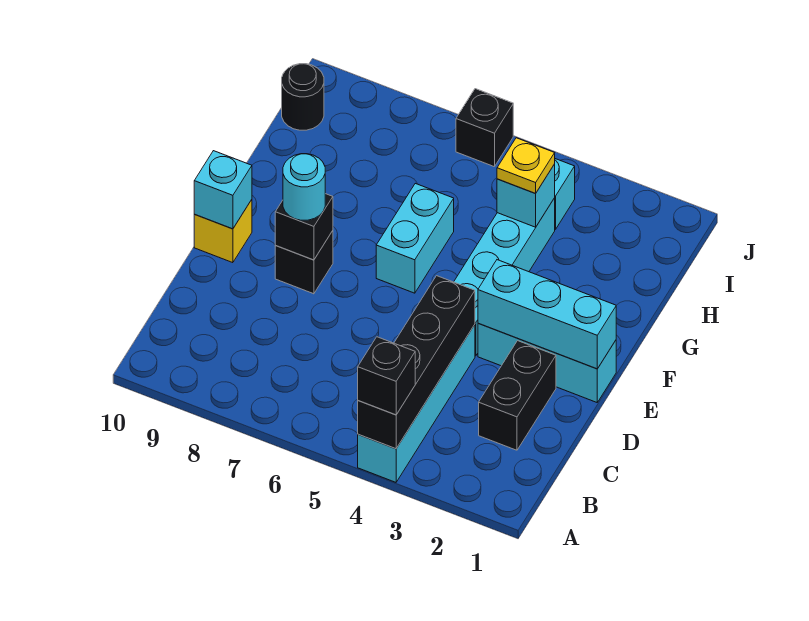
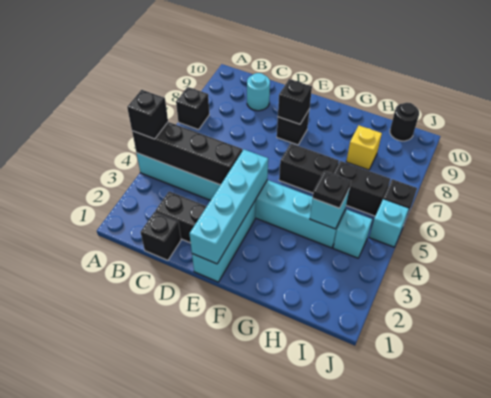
none -> black brick A7 level 1
none -> black brick C1 level 1
cyan brick E1:E3 level 2 -> cyan brick E1:E4 level 2
cyan round brick E8 level 3 -> cyan round brick C9 level 1
yellow brick E10 level 1 -> yellow brick H8 level 1
cyan brick E10 level 2 -> cyan brick J5 level 1
cyan brick F6:G6 level 1 -> black brick F6:G6 level 1
yellow plate H4 level 3 -> black plate H4 level 3
none -> black brick H6:I6 level 1

